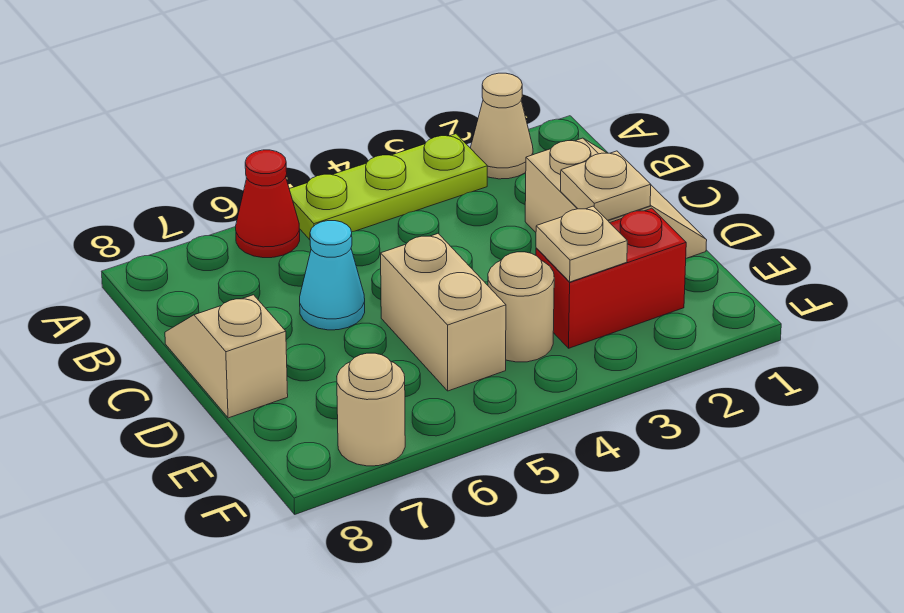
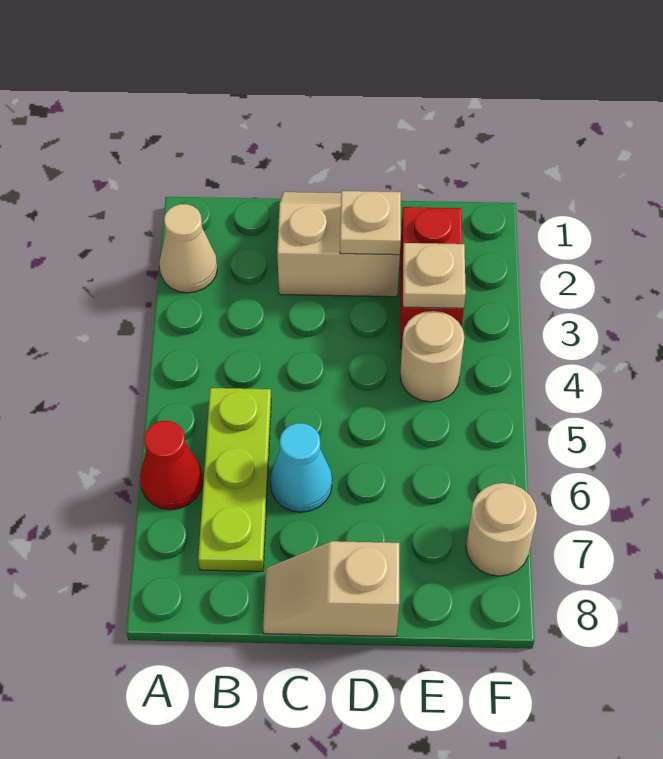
lime plate A3:A5 level 1 -> lime plate B5:B7 level 1
tan brick D5:E5 level 1 -> none

